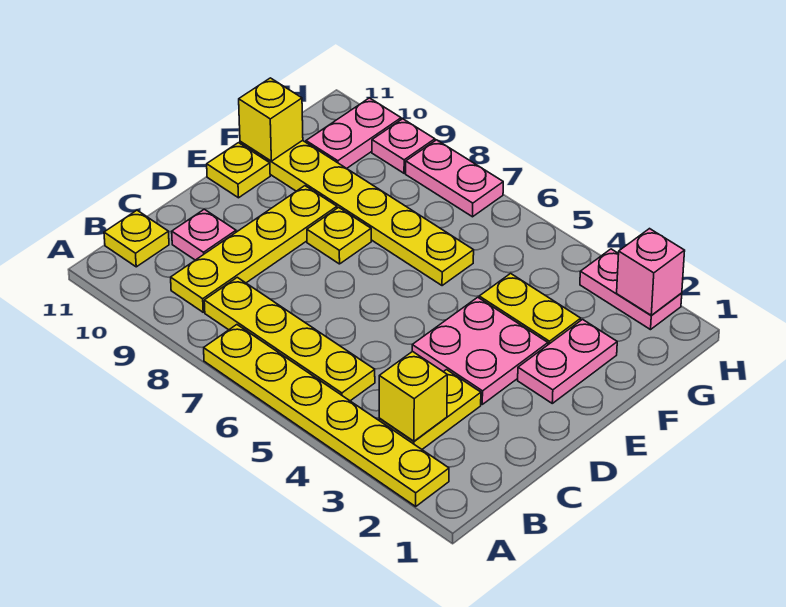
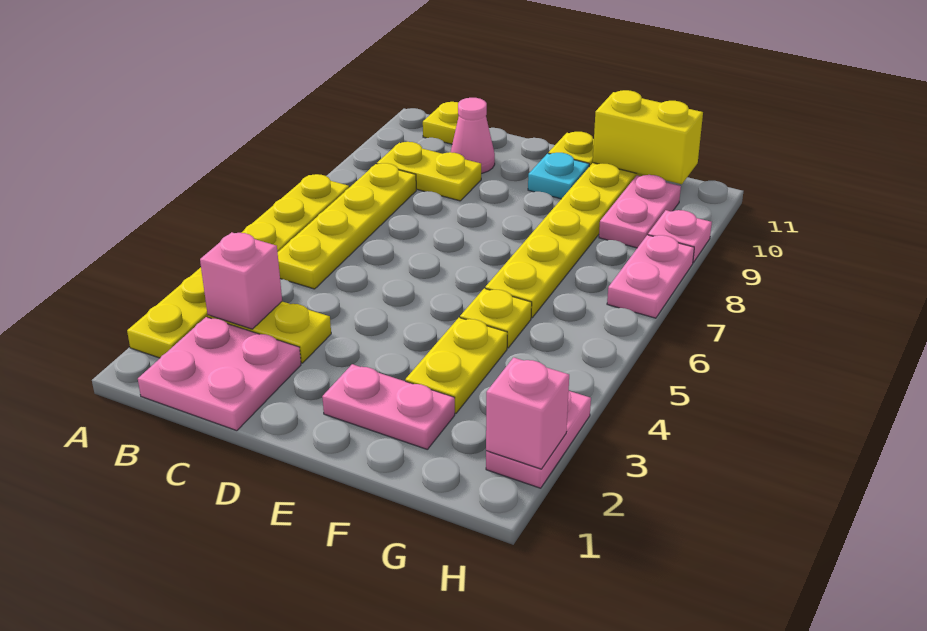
yellow brick B3 level 2 -> pink brick B3 level 2
yellow plate B9:E9 level 1 -> yellow plate B9:C9 level 1
pink plate C10 level 1 -> pink cone C10 level 1
pink plate D3:E4 level 1 -> pink plate B1:C2 level 1
yellow plate E8 level 1 -> yellow plate F5 level 1
none -> cyan plate E10 level 1
yellow brick F11 level 2 -> yellow brick F11:G11 level 2
pink plate G10:H10 level 1 -> pink plate G9:G10 level 1

